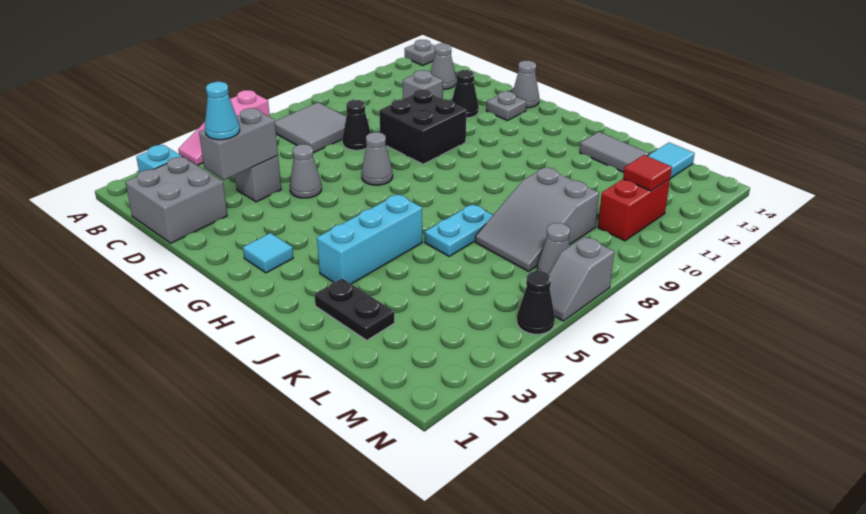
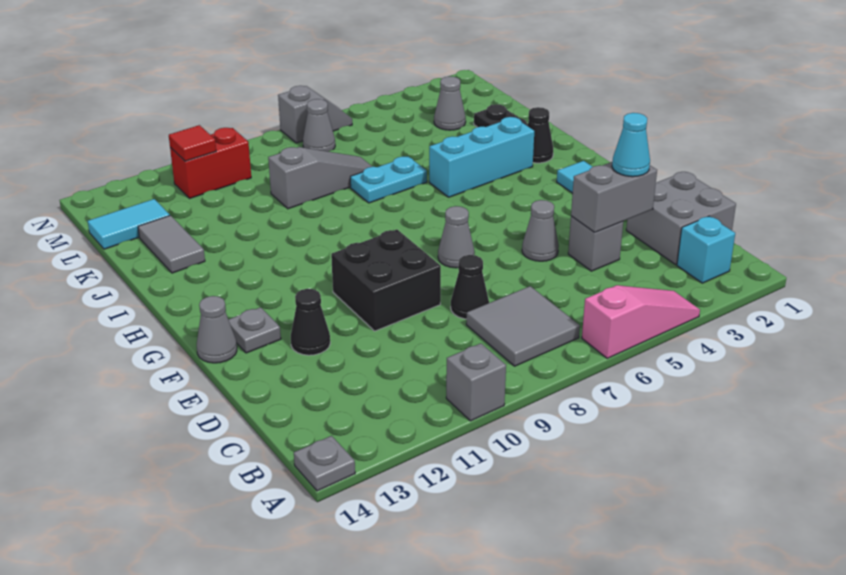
grey cone C13 level 1 -> grey cone L3 level 1
grey brick D11 level 1 -> grey brick A10 level 1
grey slope K7:L9 level 1 top 9 -> grey slope K7:K9 level 1 top 9
black cone N5 level 1 -> black cone I2 level 1

